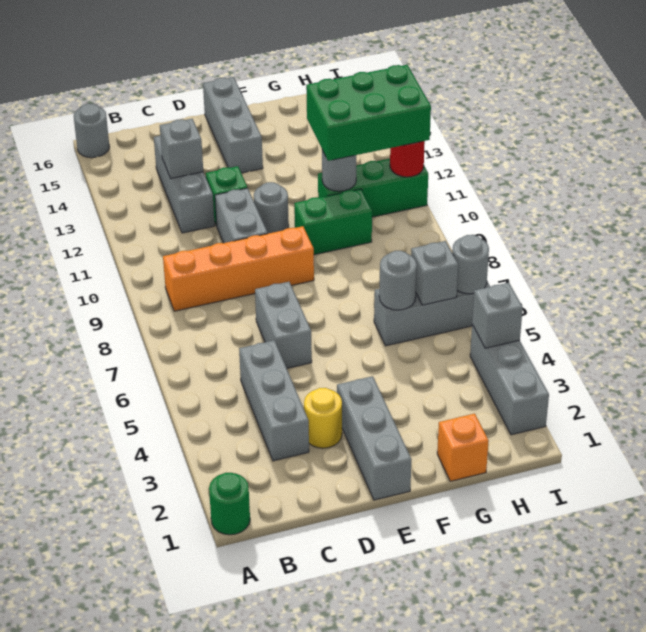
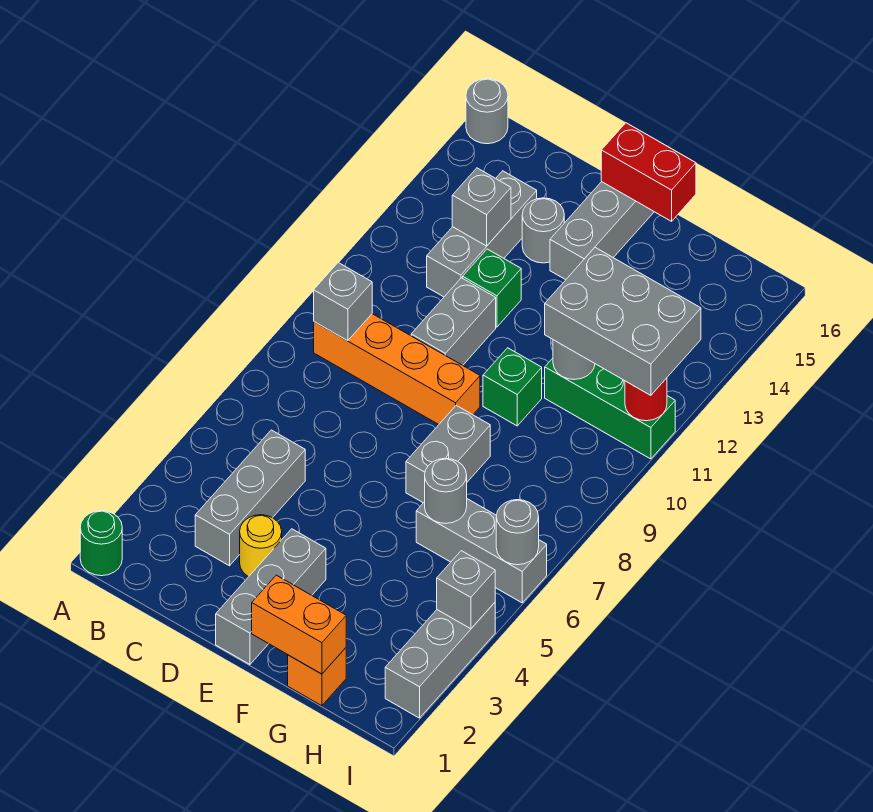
grey brick D6:D7 level 1 -> grey brick F7:F8 level 1
grey round brick E11 level 1 -> grey round brick D14 level 1
none -> red brick E16:F16 level 2
none -> orange brick F1:G1 level 2
green brick F10:G10 level 1 -> green brick F10 level 1
green brick G11:I12 level 3 -> grey brick G11:I12 level 3
grey brick H6 level 2 -> grey brick B9 level 2

